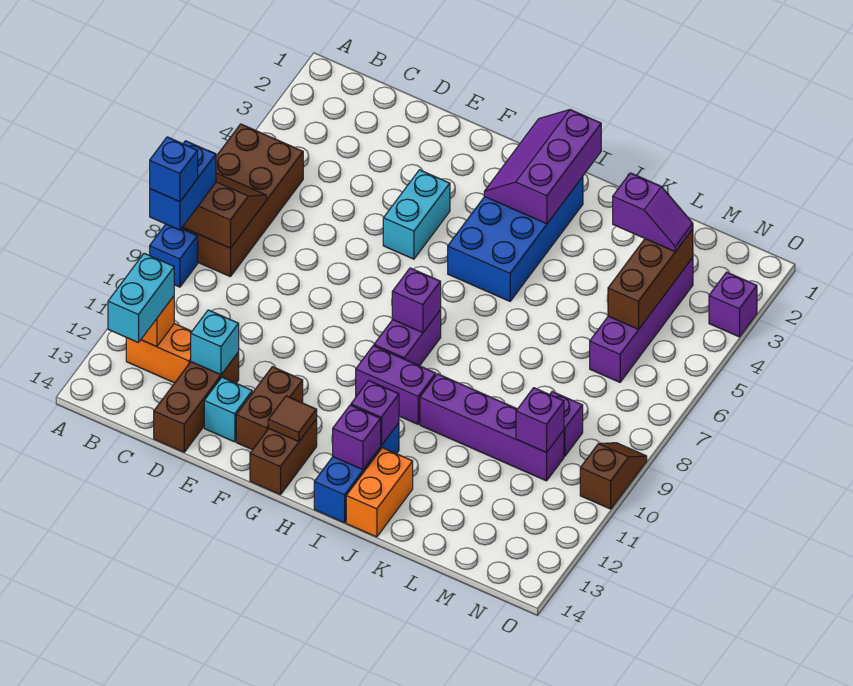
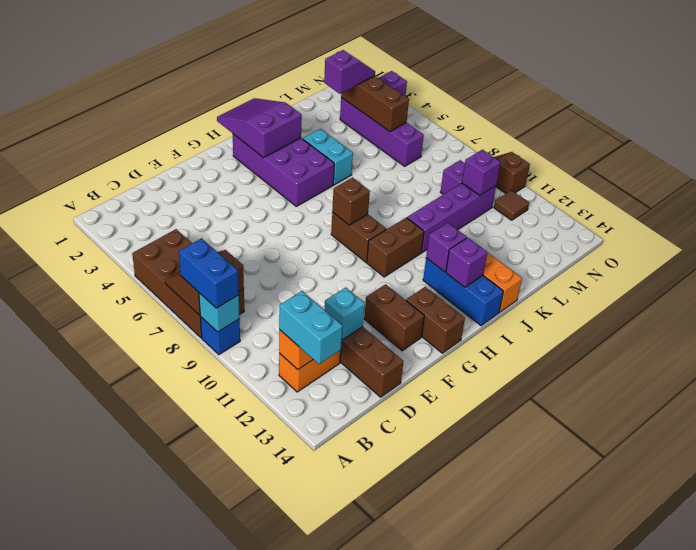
blue brick A9 level 4 -> none
cyan brick E13 level 1 -> cyan brick A9 level 2
cyan brick F4:F5 level 1 -> cyan brick J4:J5 level 1
brown tile G13 level 2 -> brown tile N11 level 1
purple slope H1:I3 level 2 top I -> purple slope H1:I3 level 2 top 3
blue brick H2:I5 level 1 -> purple brick H2:I5 level 1
purple brick H8:H9 level 1 -> brown brick H8:H9 level 1
purple brick H8 level 2 -> brown brick H8 level 2
purple brick H10:I10 level 1 -> brown brick H10:I10 level 1

